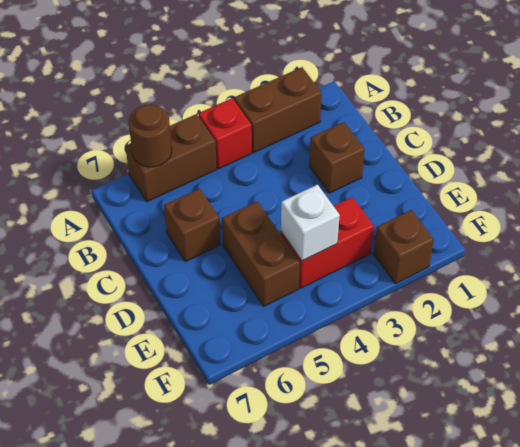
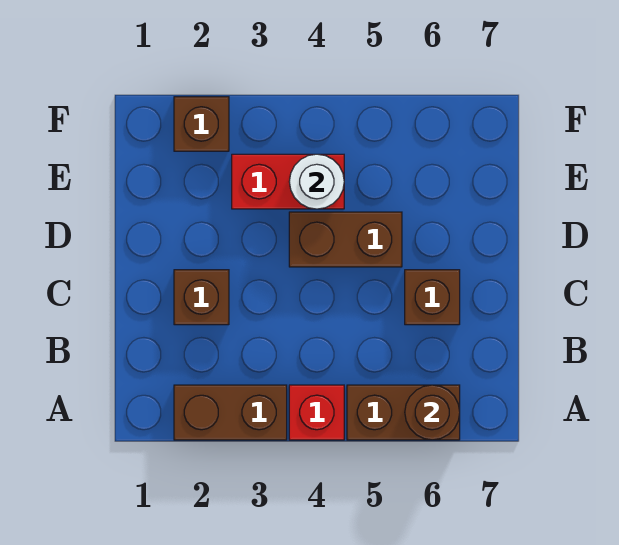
brown brick D5:E5 level 1 -> brown brick D4:D5 level 1
white brick E4 level 2 -> white round brick E4 level 2

